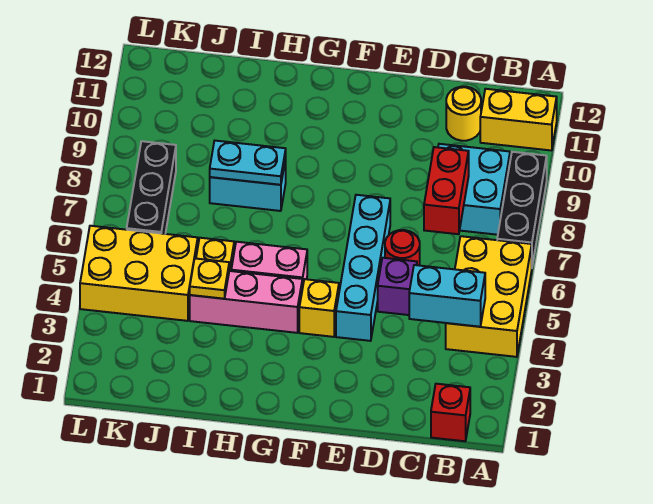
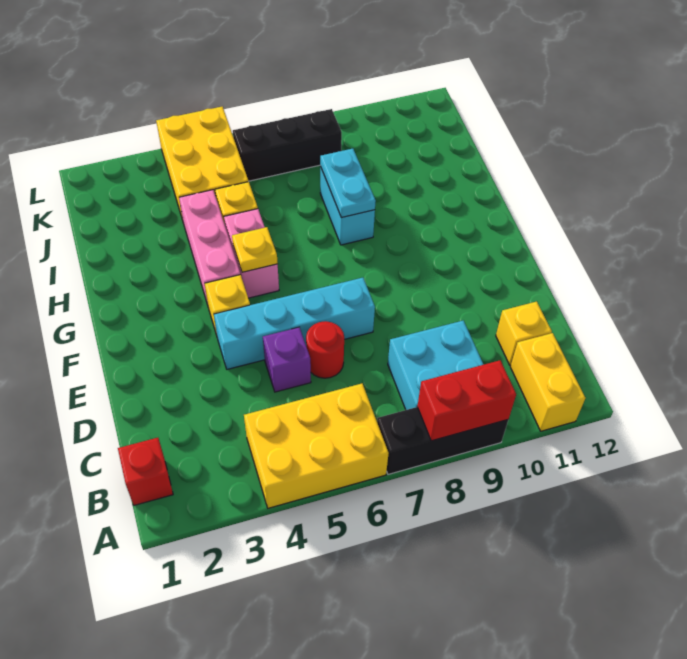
cyan brick B4:C4 level 2 -> none
red brick C7:C8 level 2 -> red brick A8:A9 level 2
yellow round brick C11 level 1 -> yellow brick C11 level 1
yellow plate I4 level 2 -> yellow plate G5 level 2

